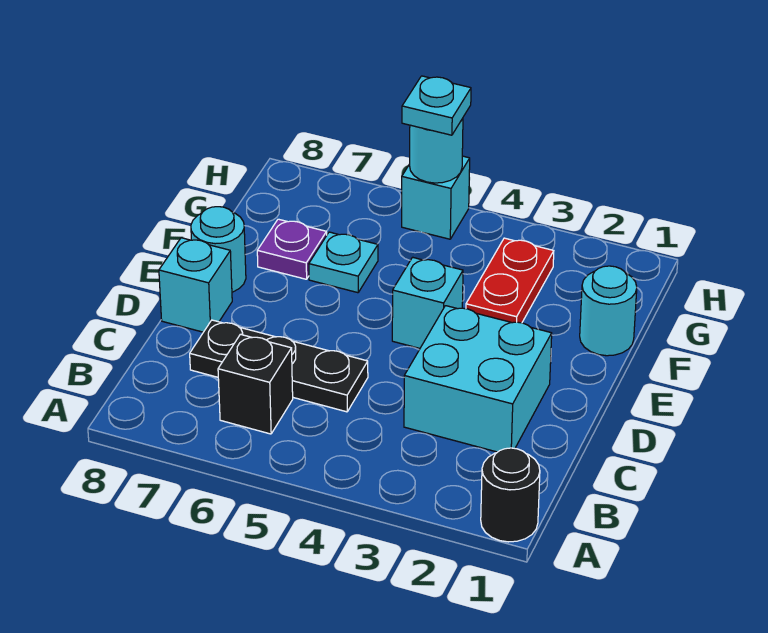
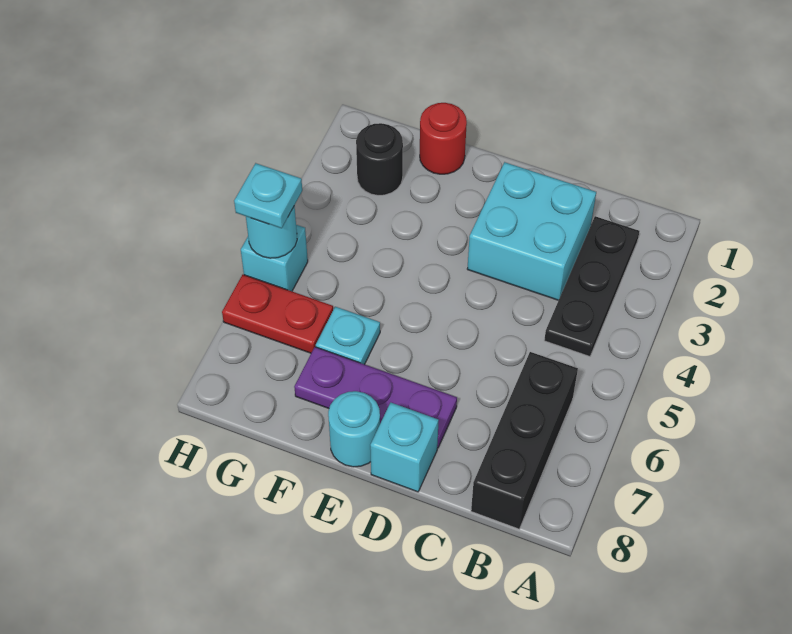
black round brick A1 level 1 -> black round brick G2 level 1
black brick B6 level 1 -> black brick B6:B8 level 1
black plate C5:C7 level 1 -> black plate B2:B4 level 1
cyan brick E4 level 1 -> none
cyan round brick F1 level 1 -> red round brick F1 level 1
red plate F3:G3 level 1 -> red plate G6:H6 level 1
purple plate F7 level 1 -> purple plate D7:F7 level 1

